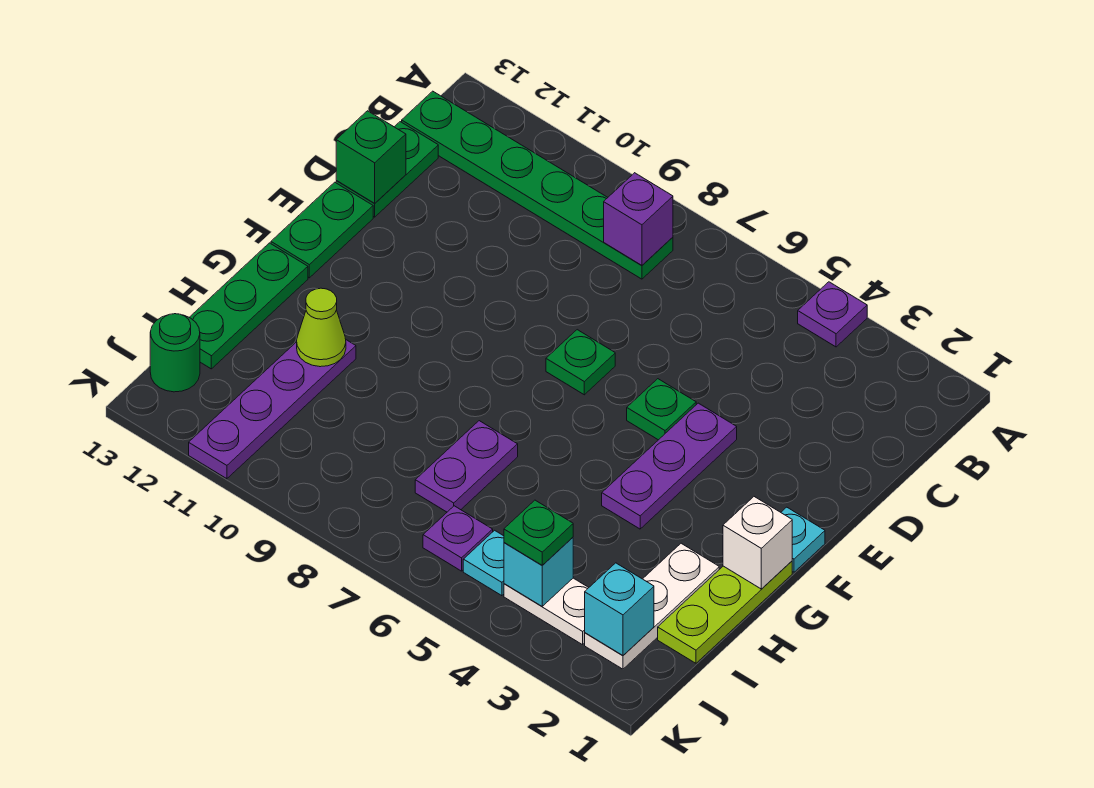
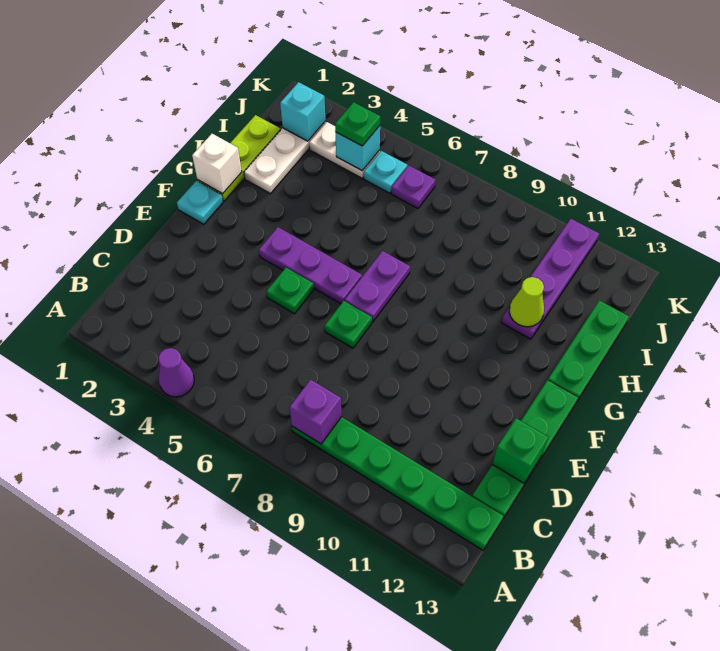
purple plate A4 level 1 -> purple cone A4 level 1
purple plate E4:G4 level 1 -> purple plate F4:F6 level 1
purple plate H7:I7 level 1 -> purple plate F7:G7 level 1
green round brick J13 level 1 -> none

